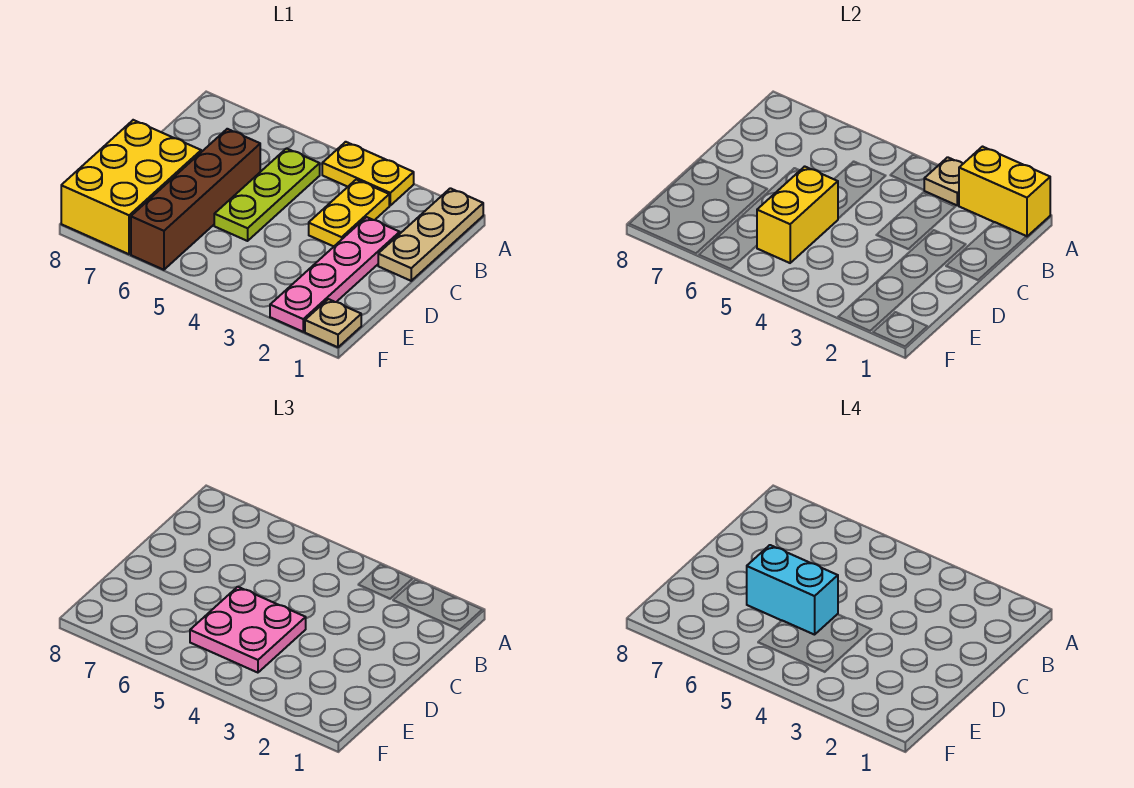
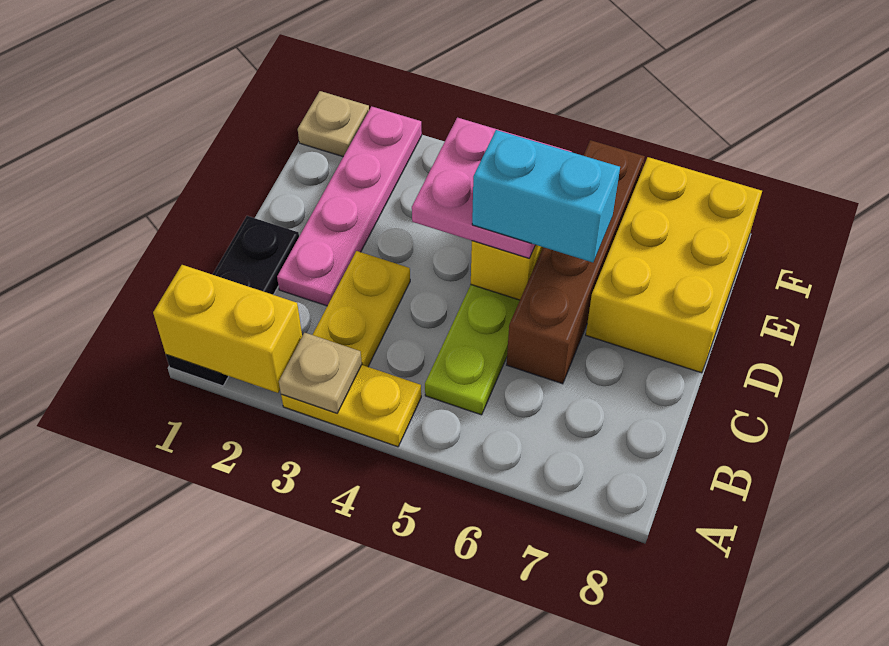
tan plate A1:C1 level 1 -> black plate A1:C1 level 1

